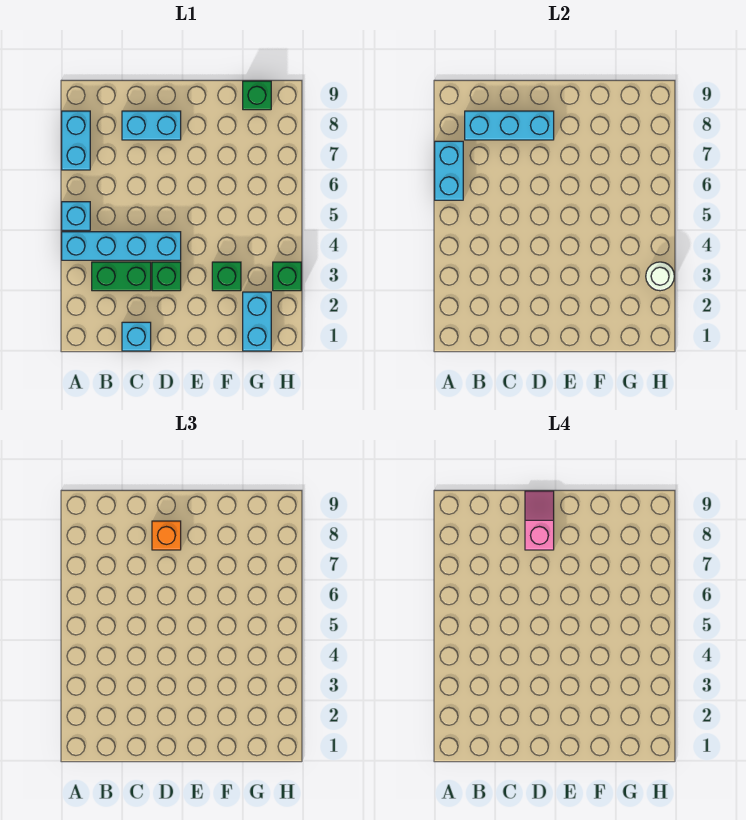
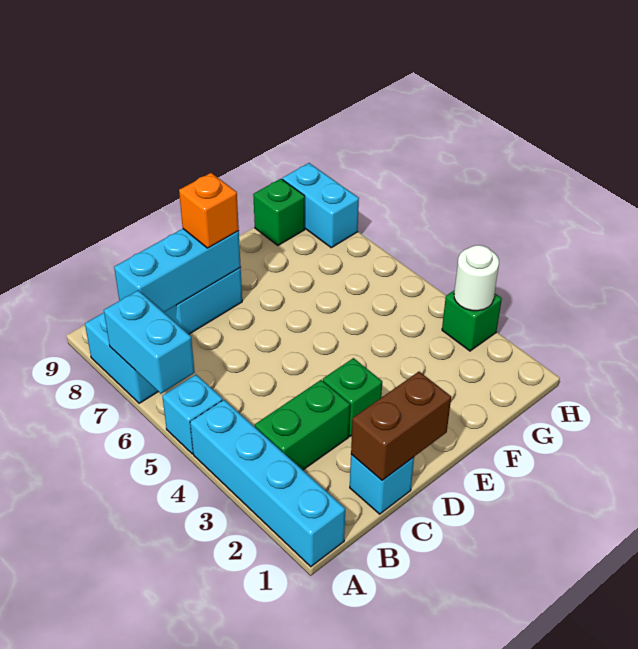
cyan brick A4:D4 level 1 -> cyan brick A1:A4 level 1
none -> brown brick C1:D1 level 2
pink slope D8:D9 level 4 top 8 -> none
green brick F3 level 1 -> none
cyan brick G1:G2 level 1 -> cyan brick H8:H9 level 1

